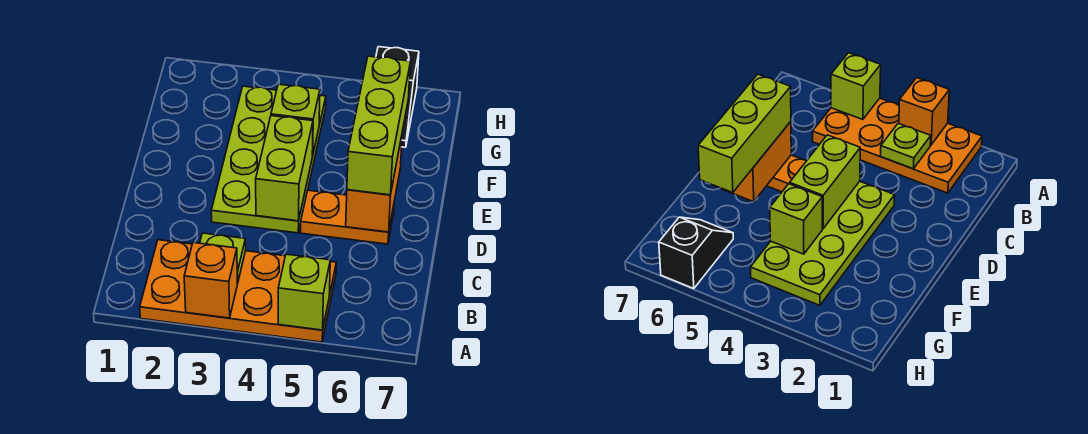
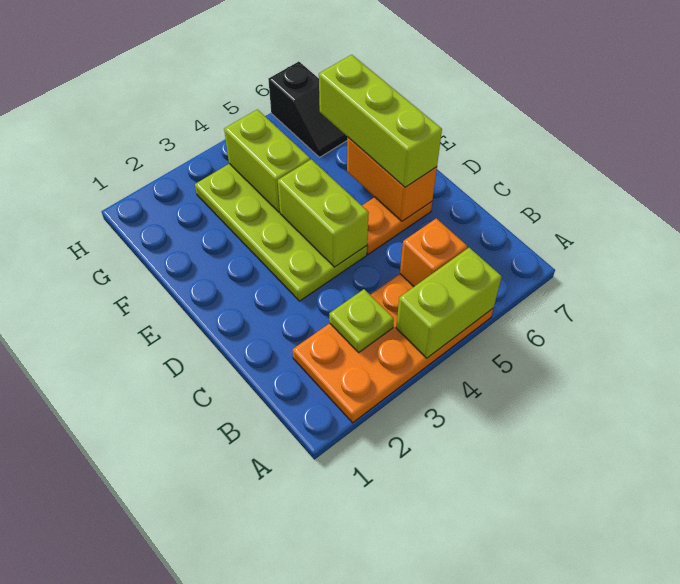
orange brick A3 level 2 -> orange brick B5 level 2
lime brick A5 level 2 -> lime brick A4:A5 level 2
lime brick F4 level 2 -> lime brick F4:G4 level 2

